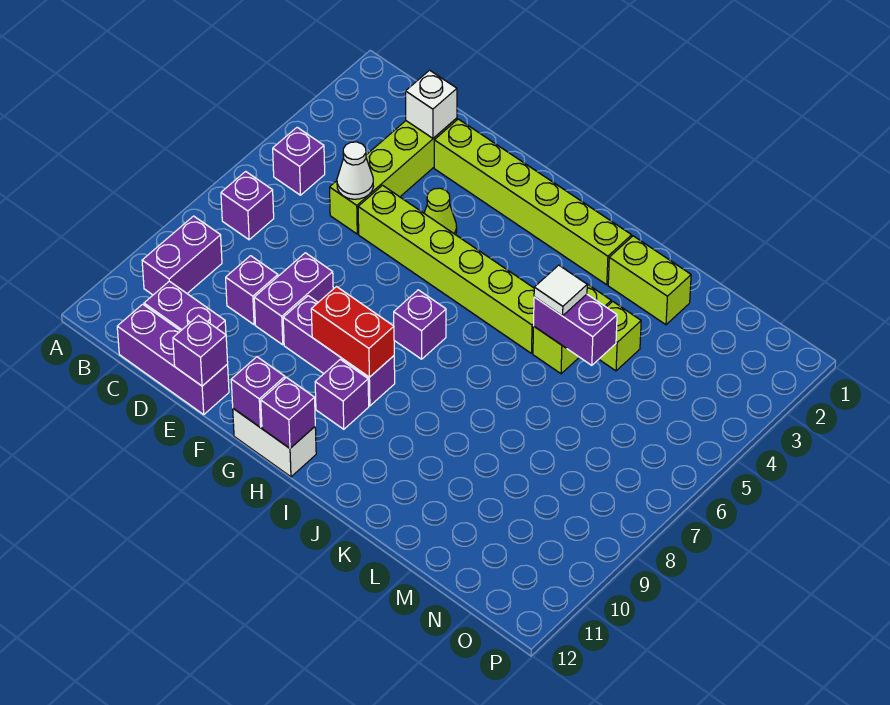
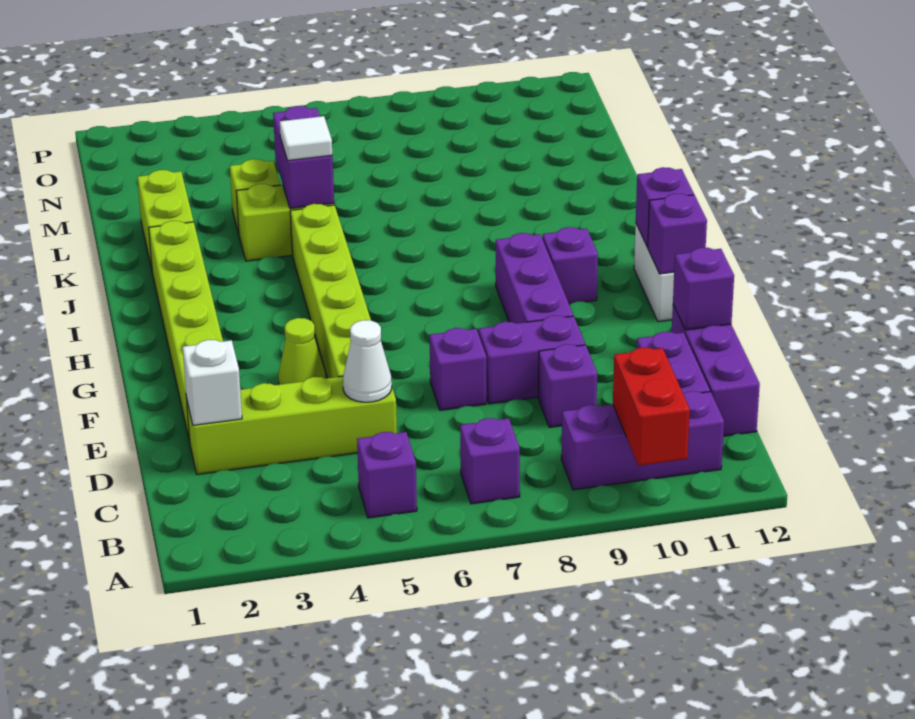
purple brick B9:B10 level 1 -> purple brick B9:B11 level 1
red brick G9:H9 level 2 -> red brick A10:B10 level 2
purple brick H7 level 1 -> purple brick E7 level 1

